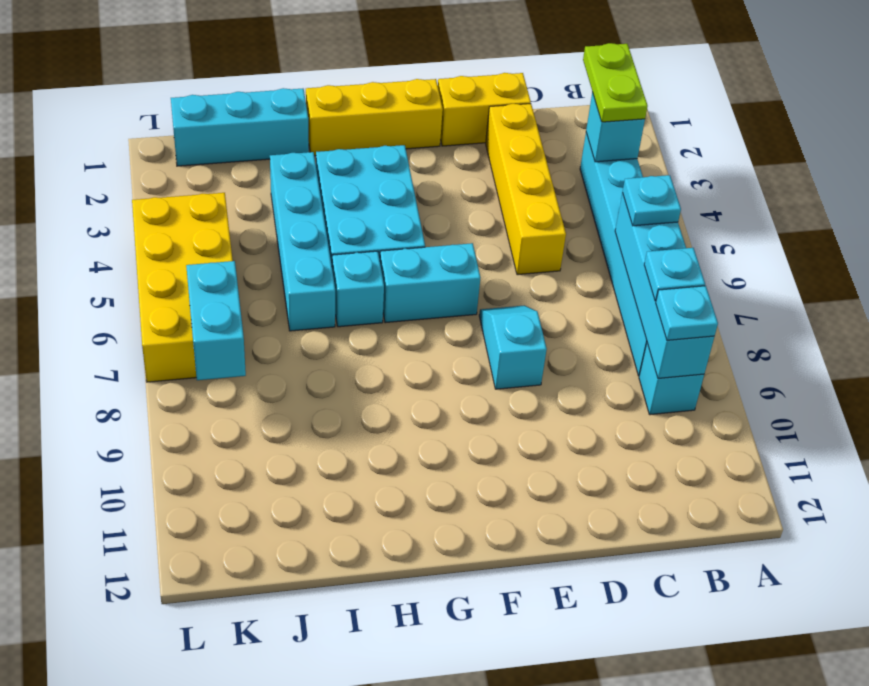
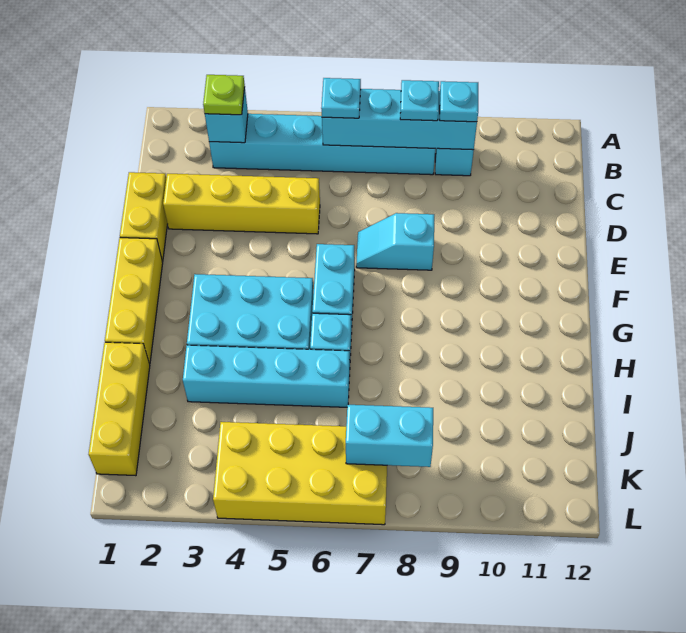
lime plate B2:B3 level 3 -> lime plate B3 level 3
cyan brick I1:K1 level 1 -> yellow brick I1:K1 level 1

